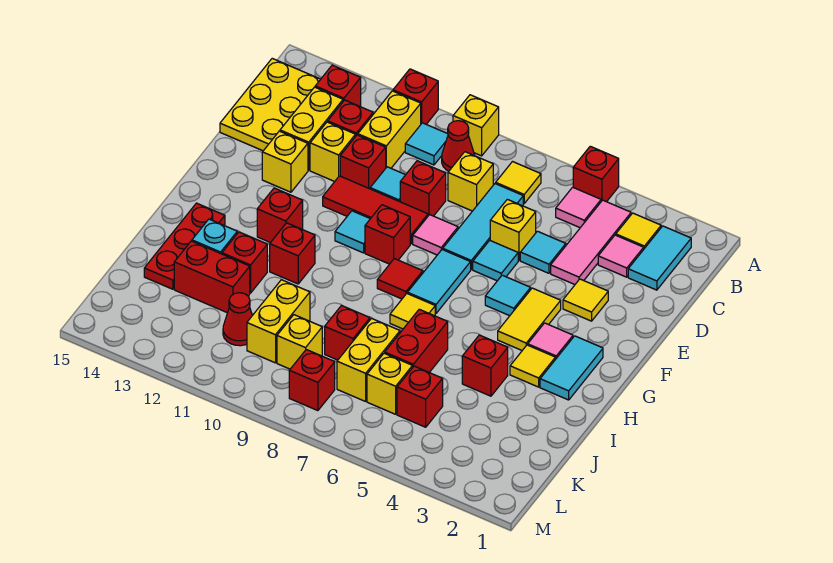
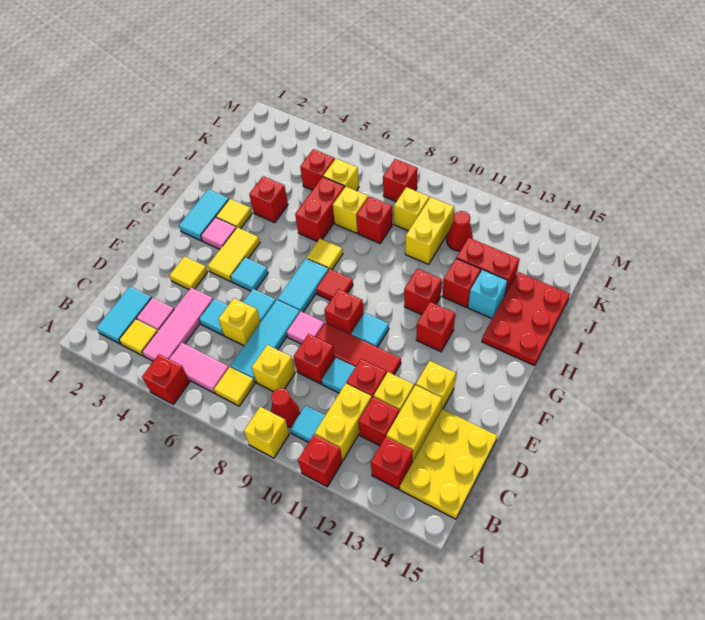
pink tile B5 level 1 -> pink tile B5:B6 level 1
red plate H14:J14 level 1 -> red plate H14:J15 level 1
yellow brick J7:K7 level 1 -> yellow brick J7 level 1

